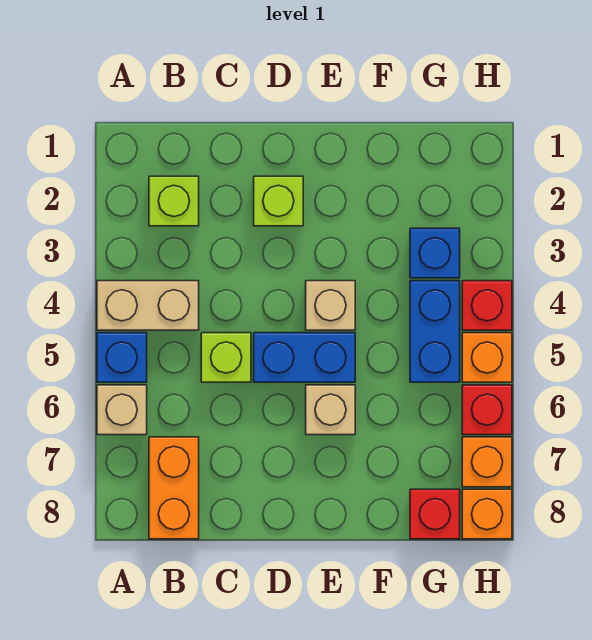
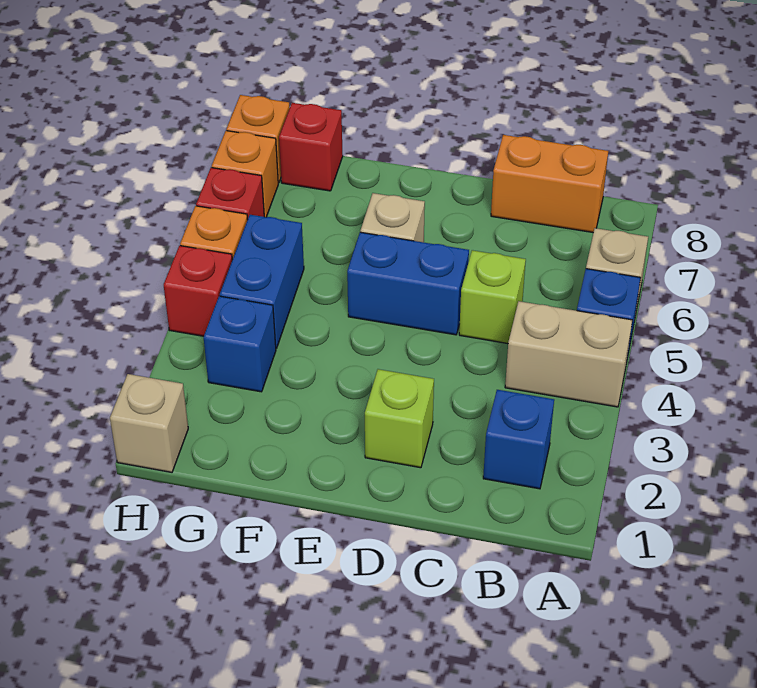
lime brick B2 level 1 -> blue brick B2 level 1
orange brick B7:B8 level 1 -> orange brick B8:C8 level 1
tan brick E4 level 1 -> tan brick H1 level 1

